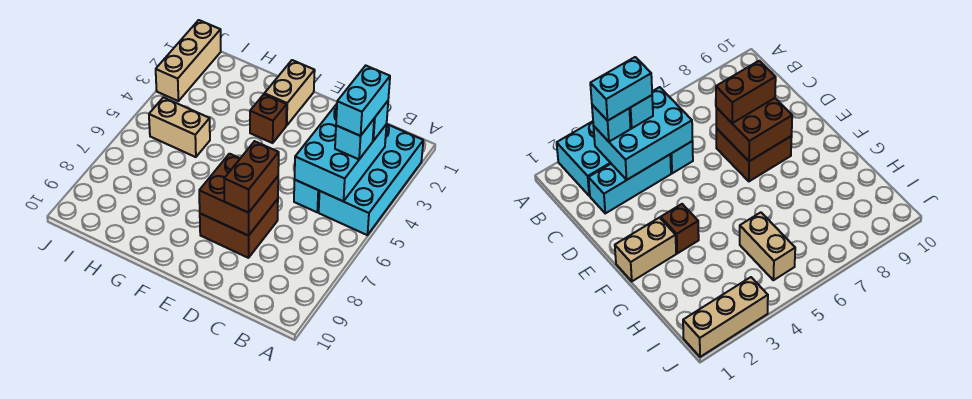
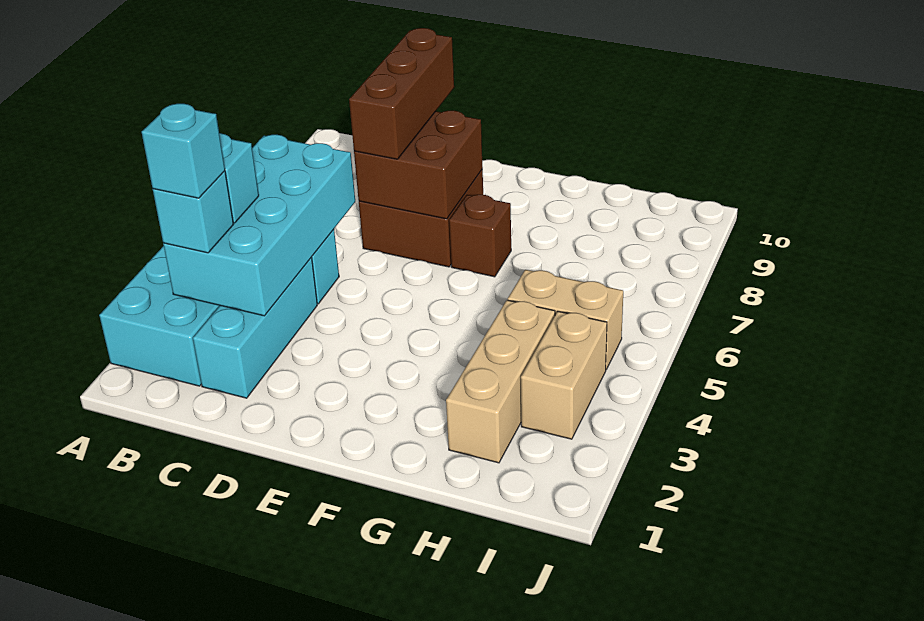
cyan brick B3:C5 level 2 -> cyan brick B3:C6 level 2
cyan brick B3:B4 level 4 -> cyan brick B3 level 4
brown brick D7:D8 level 3 -> brown brick D7:D9 level 3
tan brick F1:F2 level 1 -> tan brick I3:I4 level 1
brown brick F3 level 1 -> brown brick F7 level 1
tan brick J1:J3 level 1 -> tan brick H2:H4 level 1

